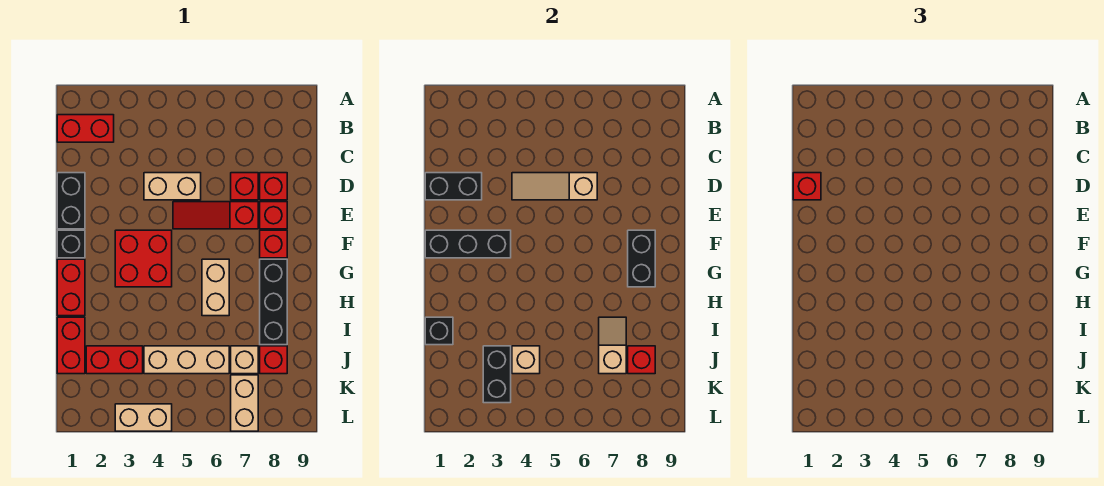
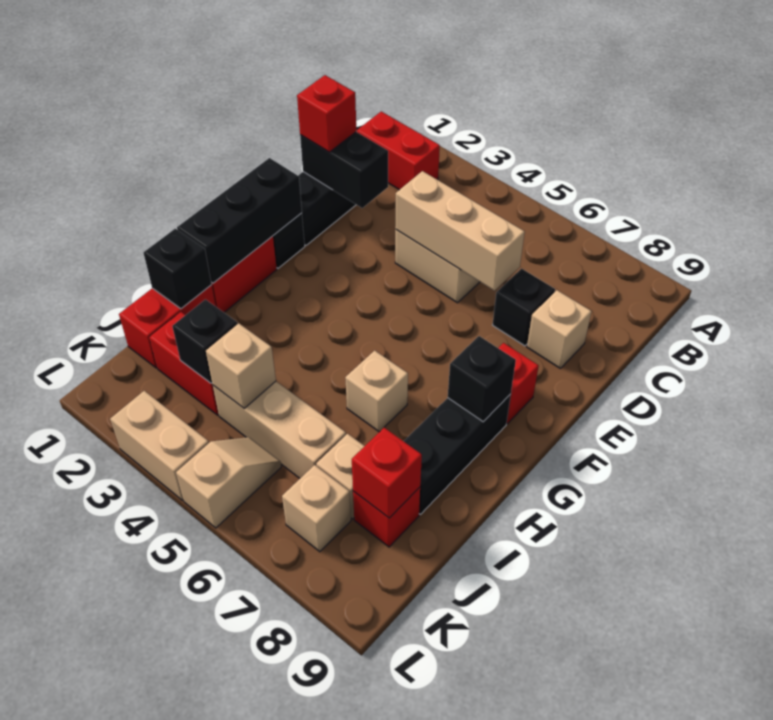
tan slope D4:D6 level 2 top 6 -> tan brick D4:D6 level 2
red brick D7 level 1 -> black brick D7 level 1
red brick D8 level 1 -> tan brick D8 level 1
red slope E5:E7 level 1 top 7 -> none
red brick E8 level 1 -> none
black brick F1:F3 level 2 -> black brick F1:H1 level 2
red brick F3:G4 level 1 -> none
black brick F8:G8 level 2 -> black brick G8 level 2
tan brick G6:H6 level 1 -> tan brick H6 level 1
tan slope I7:J7 level 2 top J -> tan slope K5:L5 level 1 top L
black brick J3:K3 level 2 -> black brick J3 level 2
tan brick K7:L7 level 1 -> tan brick K7 level 1

